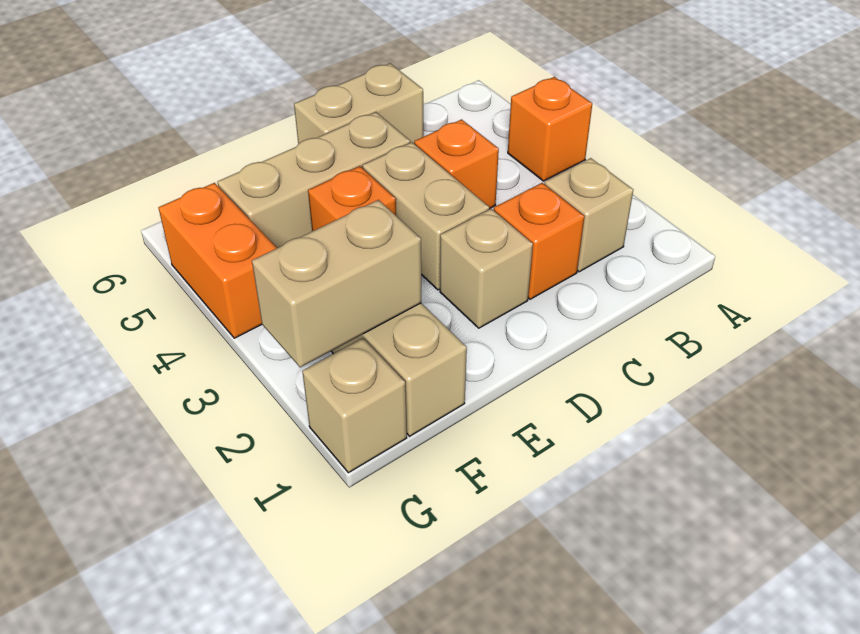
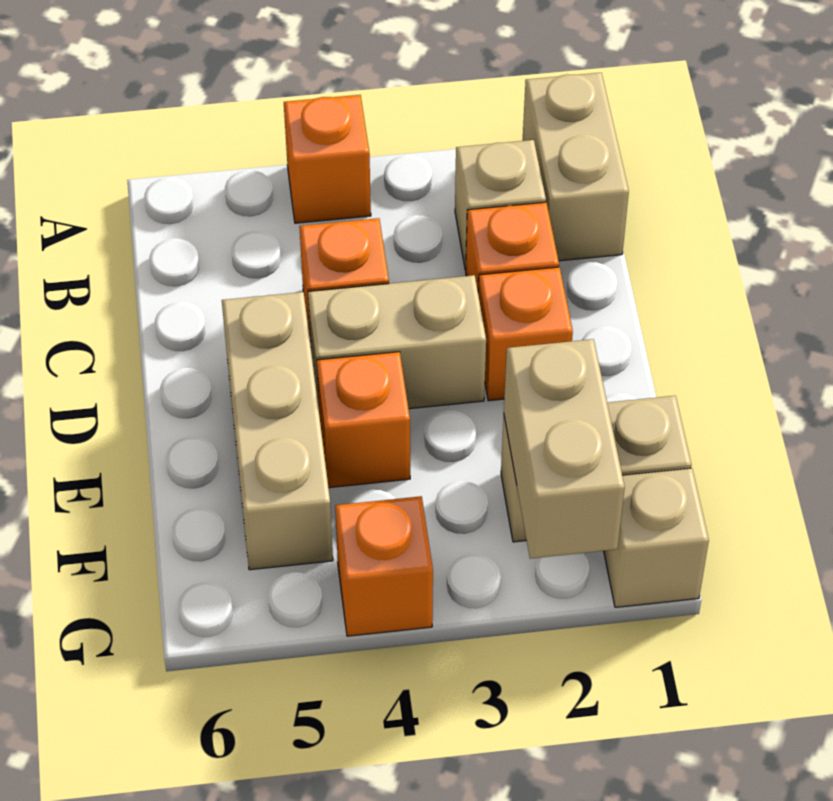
tan brick C6:D6 level 1 -> tan brick A1:B1 level 1
tan brick D2 level 1 -> orange brick D2 level 1
orange brick G4:G5 level 1 -> orange brick G4 level 1

